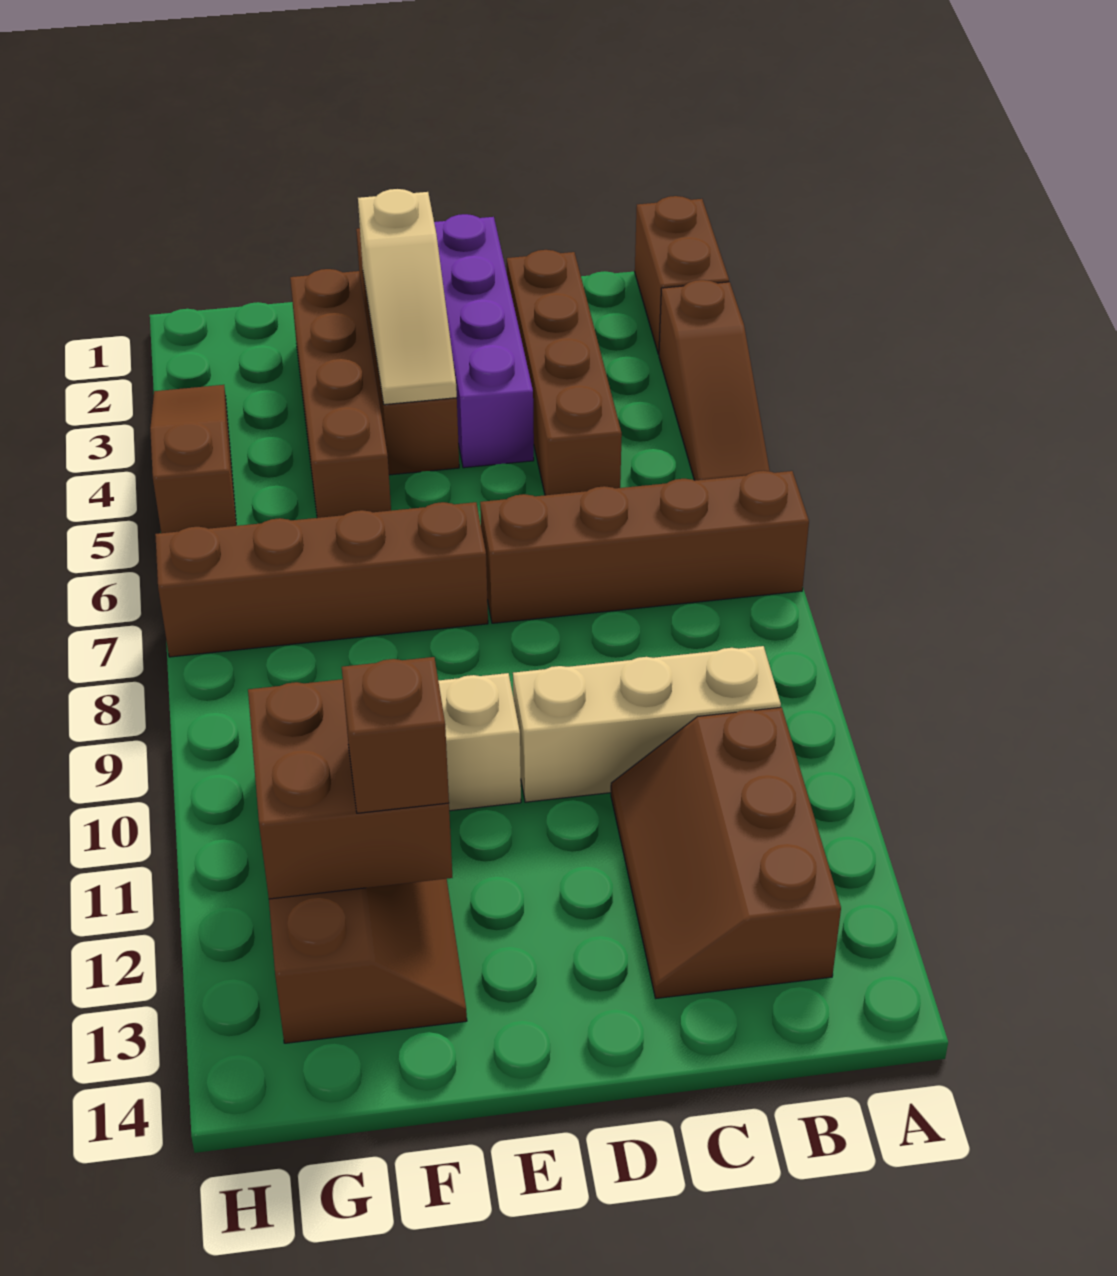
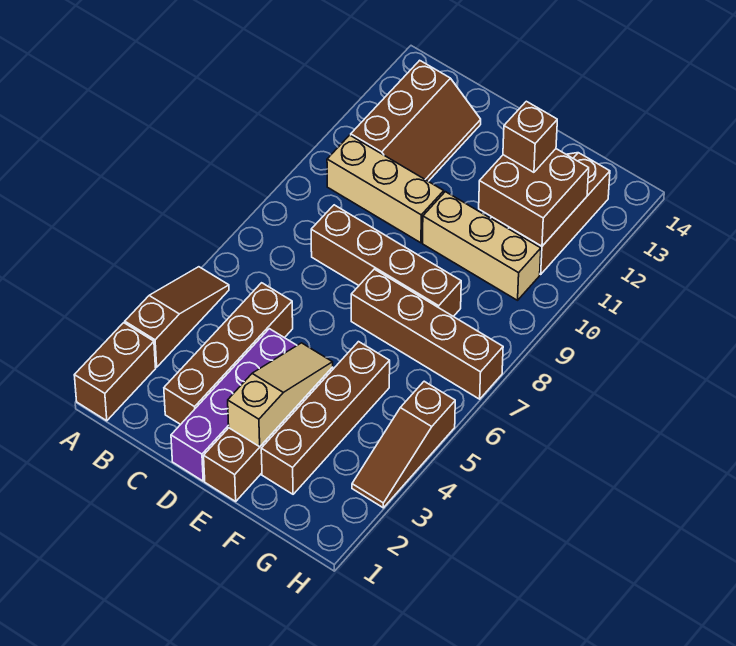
brown brick A7:D7 level 1 -> brown brick C8:F8 level 1

